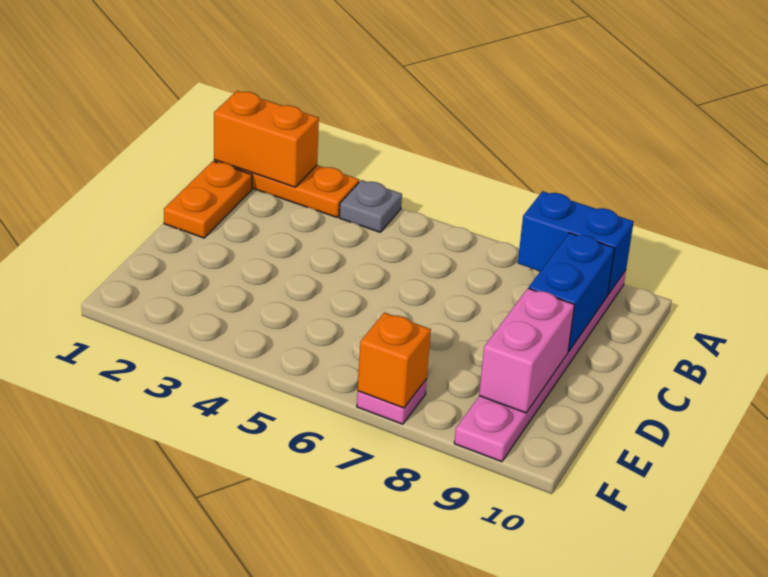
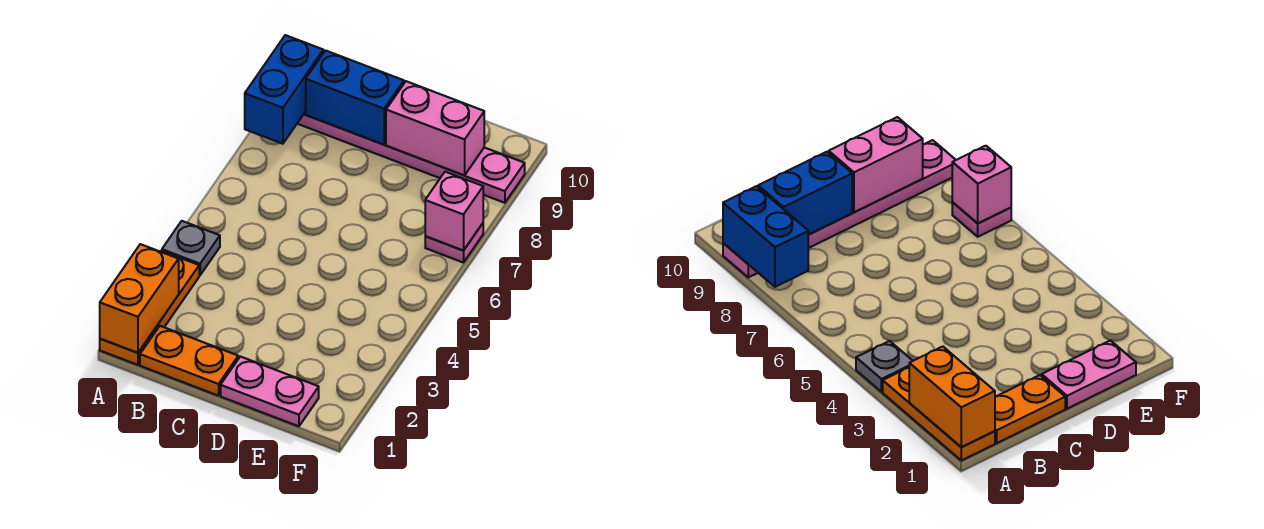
none -> pink plate D1:E1 level 1
orange brick F7 level 2 -> pink brick F7 level 2

